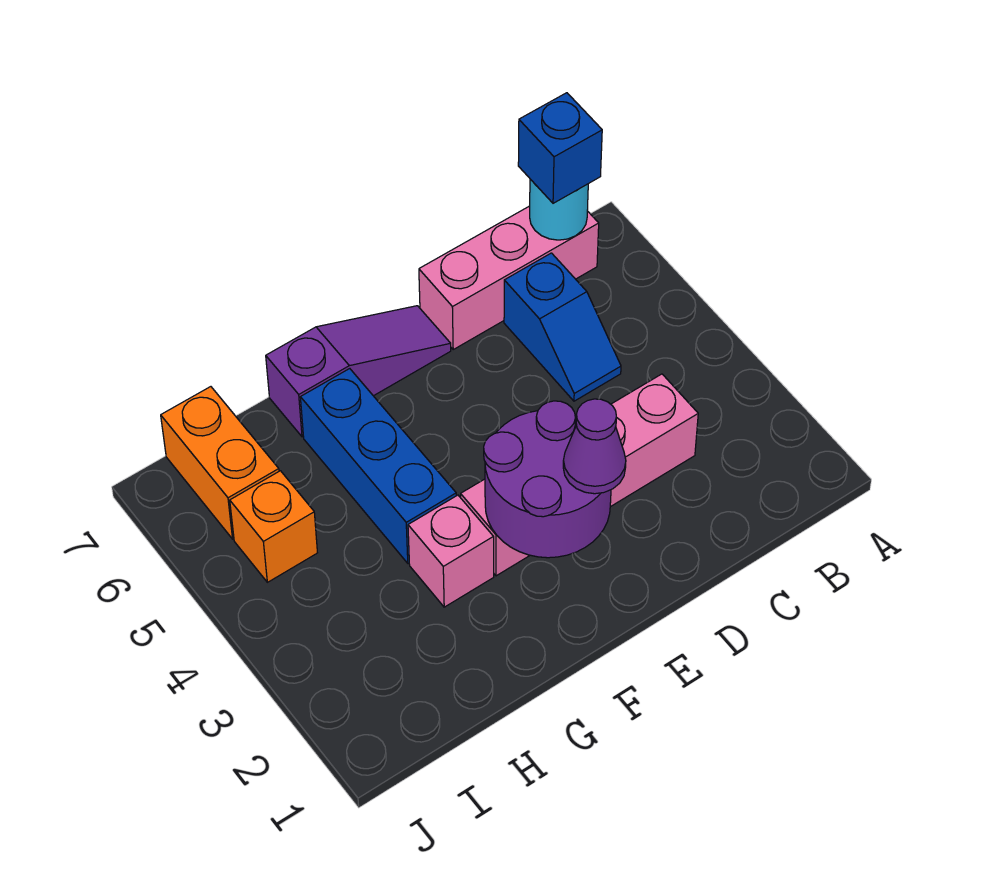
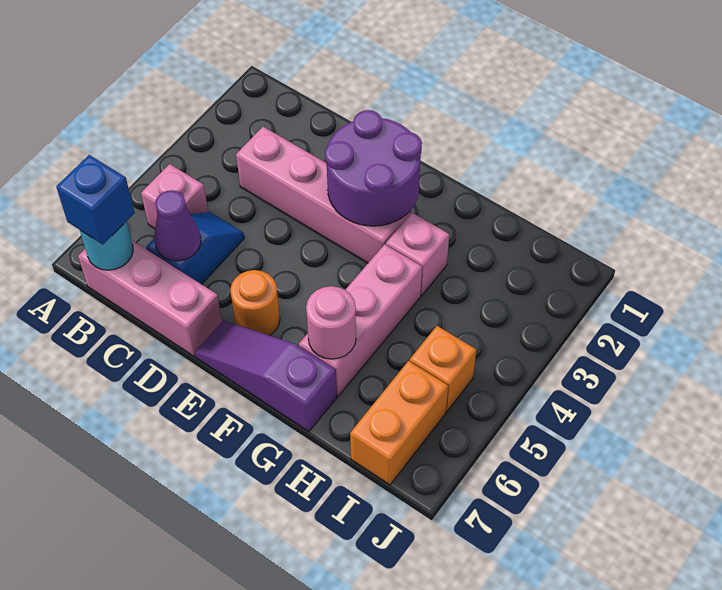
none -> pink brick B5 level 1
purple cone E2 level 3 -> purple cone C6 level 2
none -> orange round brick E6 level 1
blue brick G4:G6 level 1 -> pink brick G4:G6 level 1
none -> pink round brick G6 level 2

